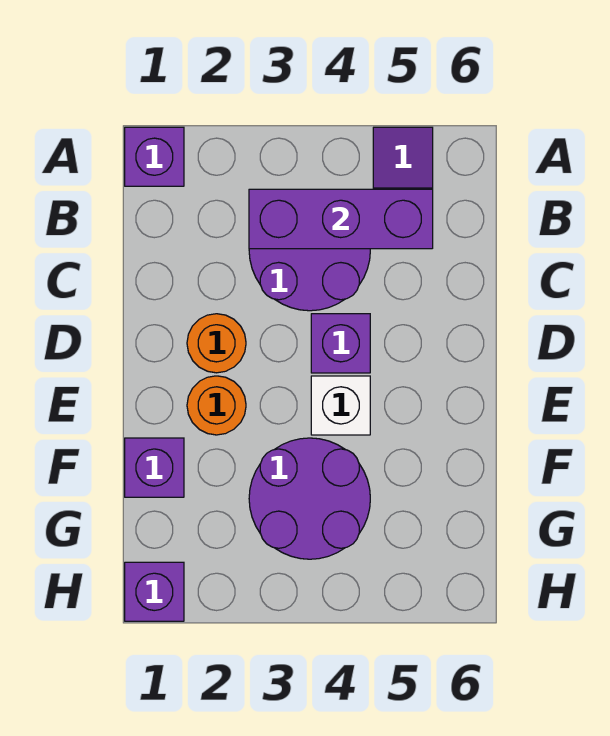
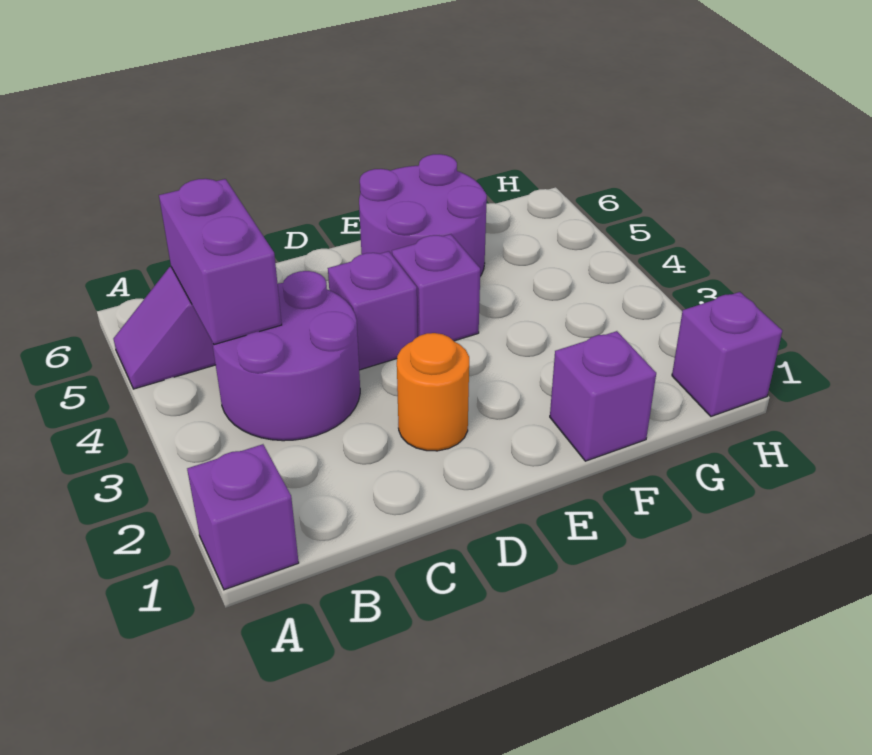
purple brick B3:B5 level 2 -> purple brick B4:B5 level 2
orange round brick E2 level 1 -> none
white brick E4 level 1 -> purple brick E4 level 1
purple round brick F3:G4 level 1 -> purple round brick E5:F6 level 1

